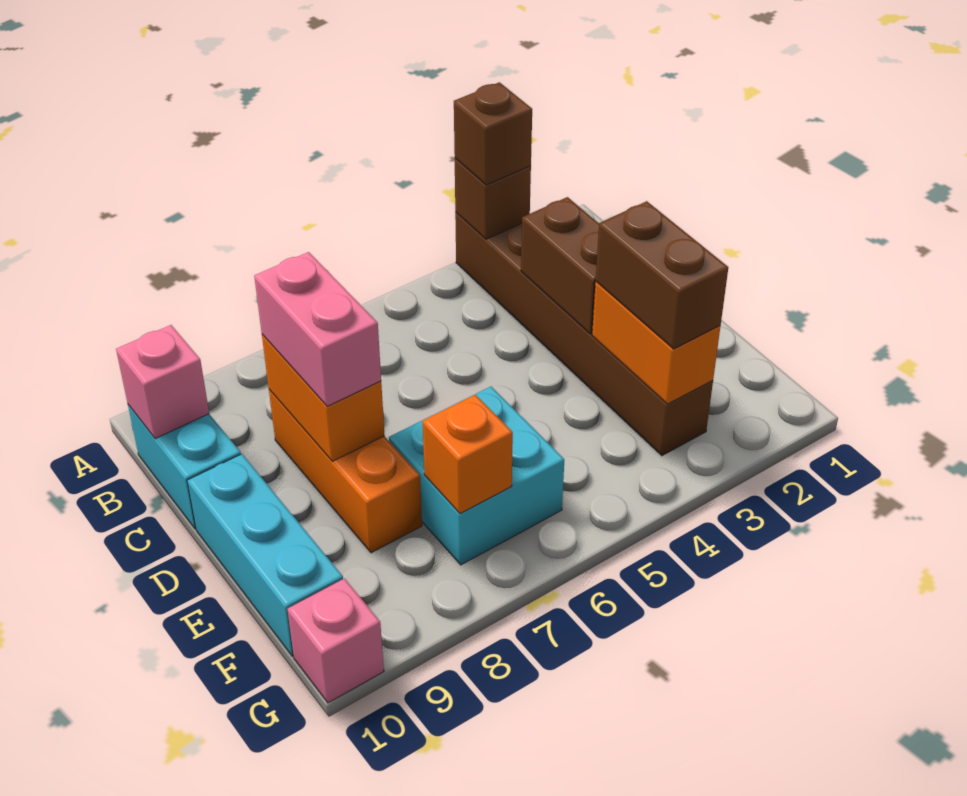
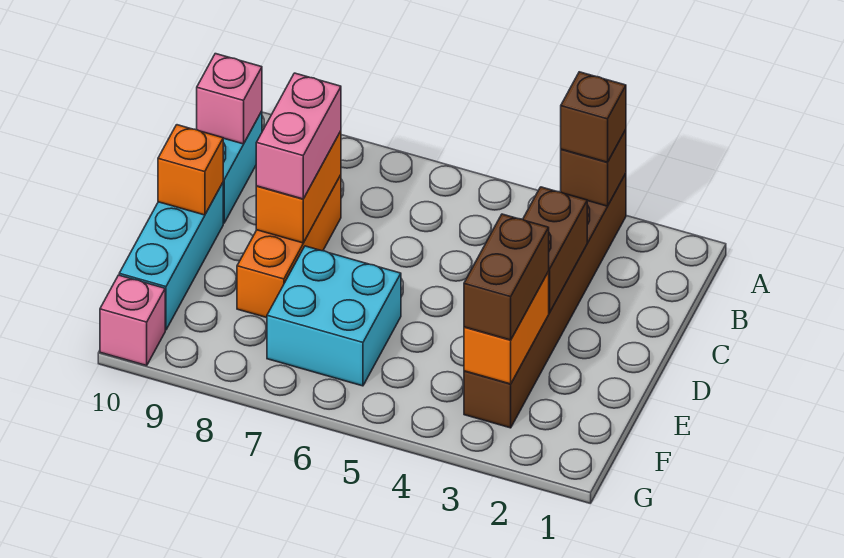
orange brick F7 level 2 -> orange brick D10 level 2

